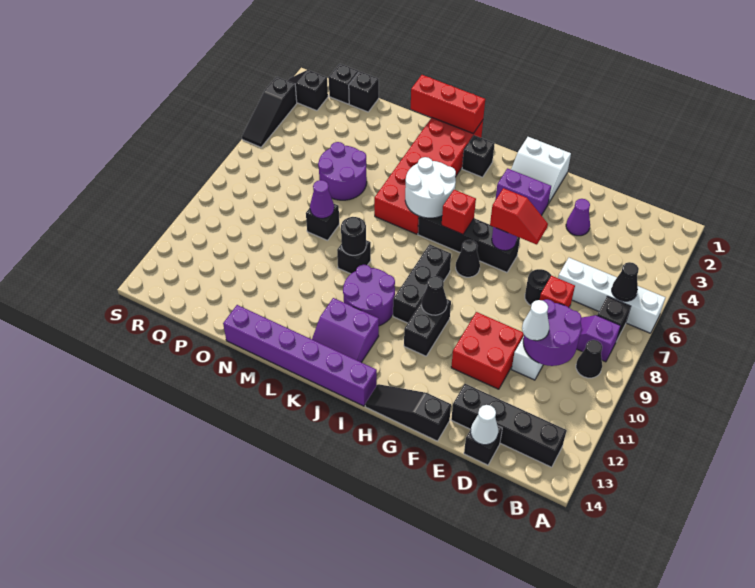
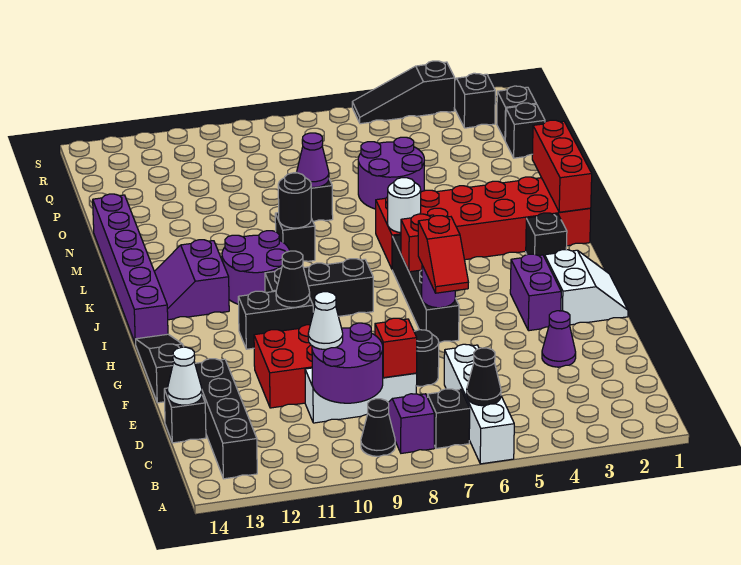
white slope G1:H2 level 1 top 1 -> white slope G1:H2 level 1 top 2
black cone H7 level 1 -> none
white round brick J5:K6 level 2 -> white round brick K6 level 2

